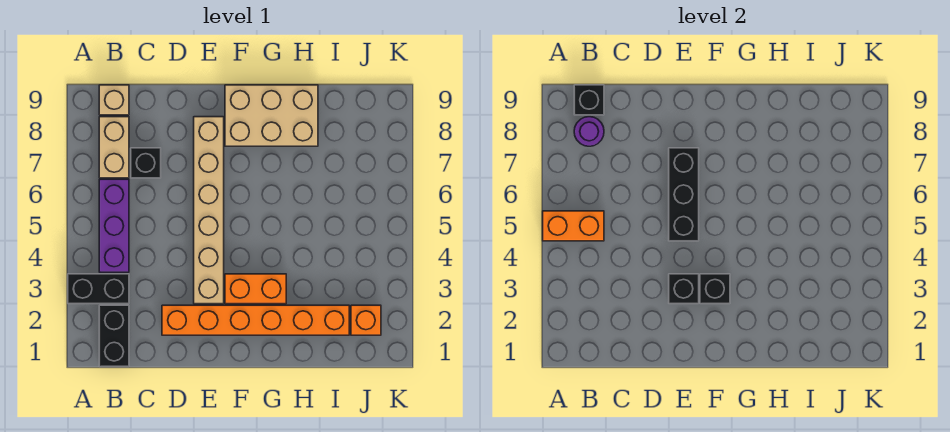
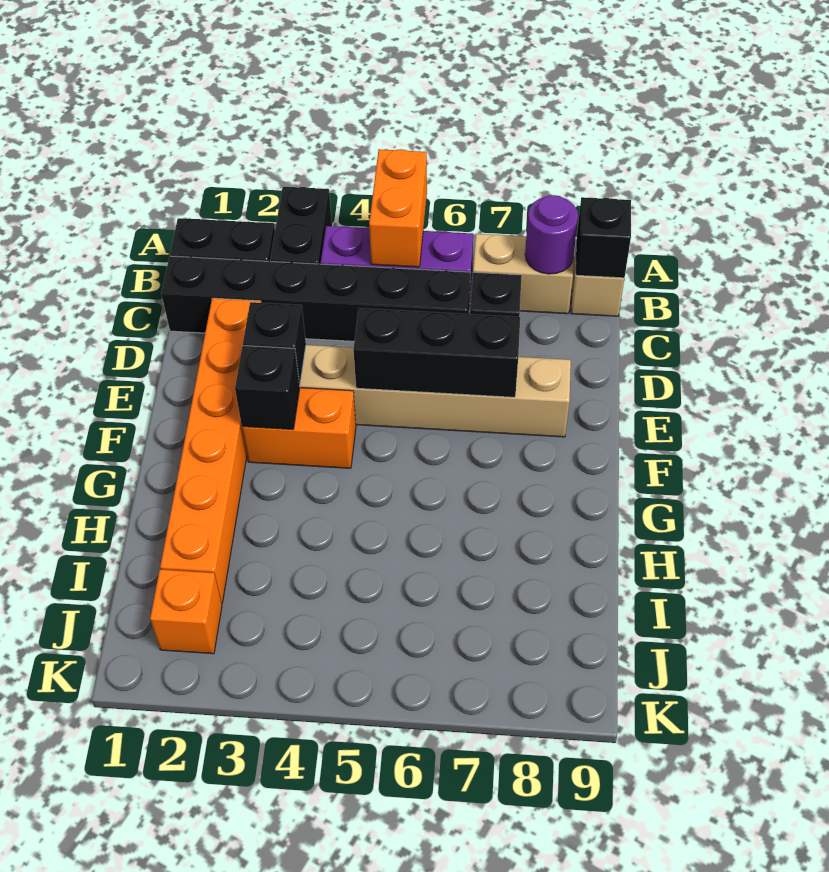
none -> black brick C1:C6 level 1
orange brick F3:G3 level 1 -> orange brick F3:F4 level 1
tan brick F8:H9 level 1 -> none

